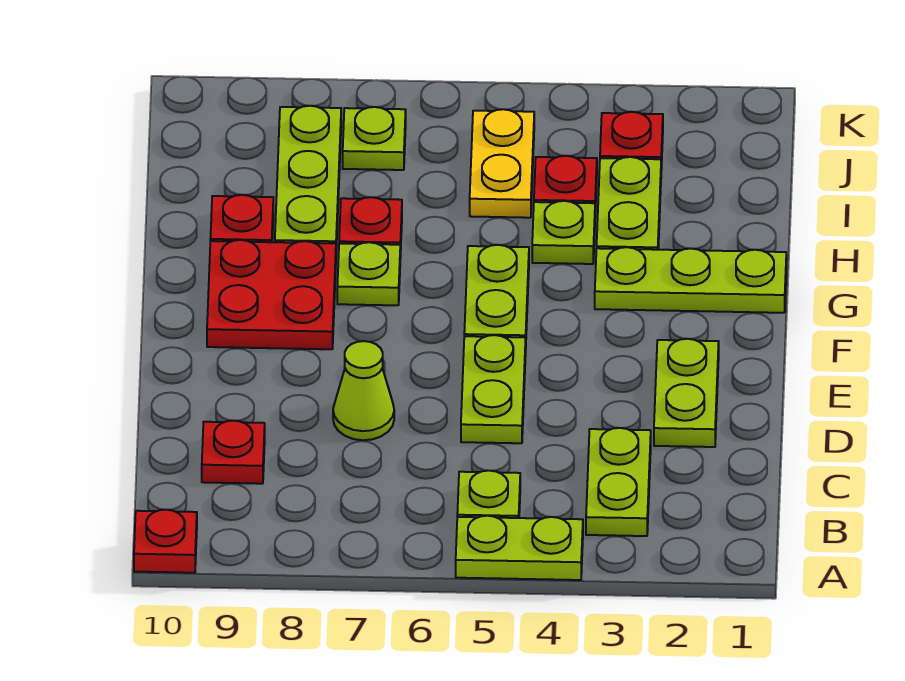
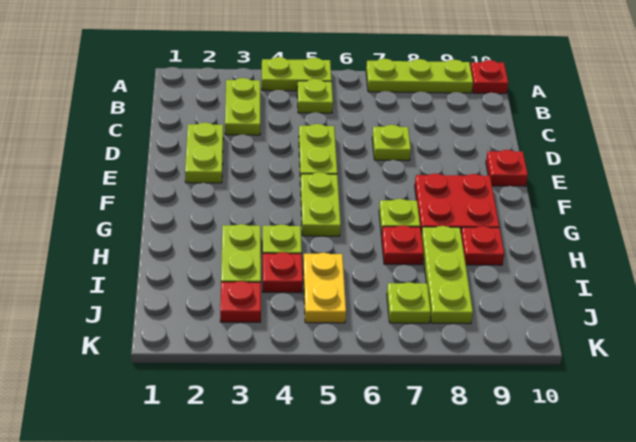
red plate C9 level 1 -> red plate E10 level 1
lime cone D7 level 1 -> lime plate D7 level 1
lime plate G1:G3 level 1 -> lime plate A7:A9 level 1

